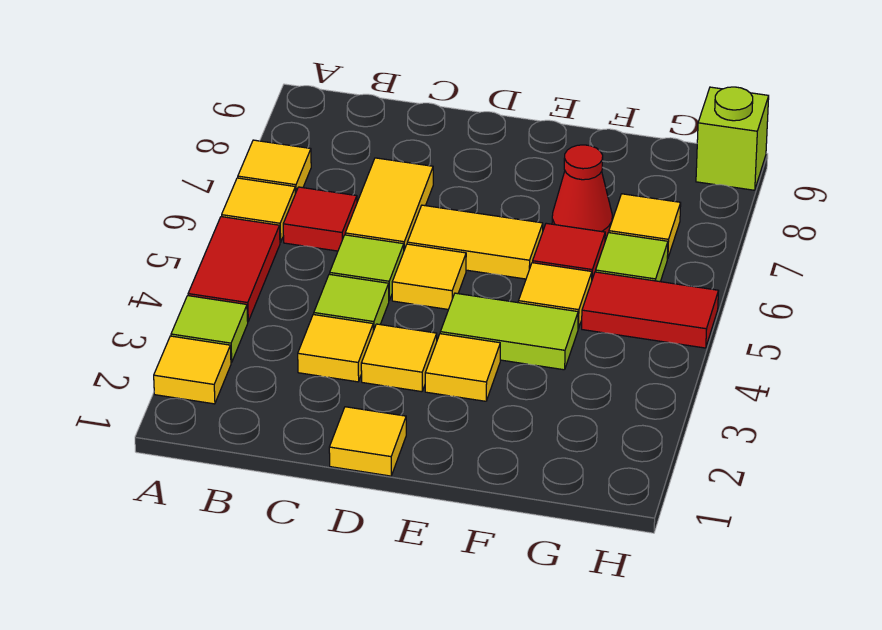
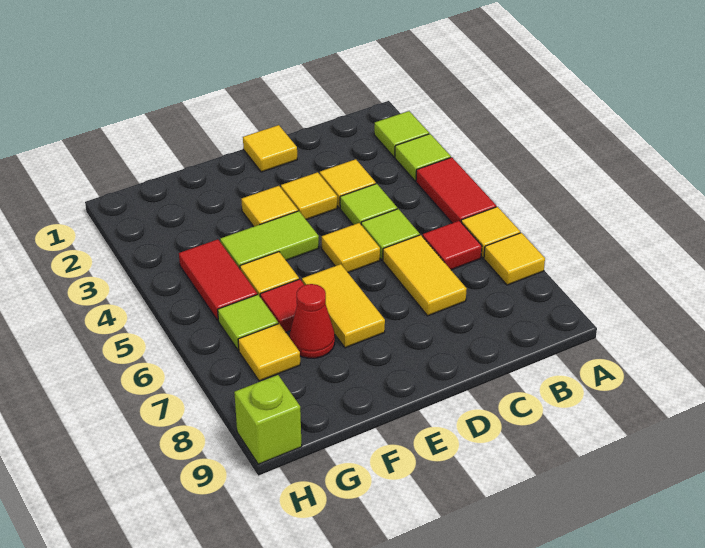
yellow tile A2 level 1 -> lime tile A2 level 1
yellow tile D6:E6 level 1 -> yellow tile E6:E7 level 1
red tile G5:H5 level 1 -> red tile G4:G5 level 1

